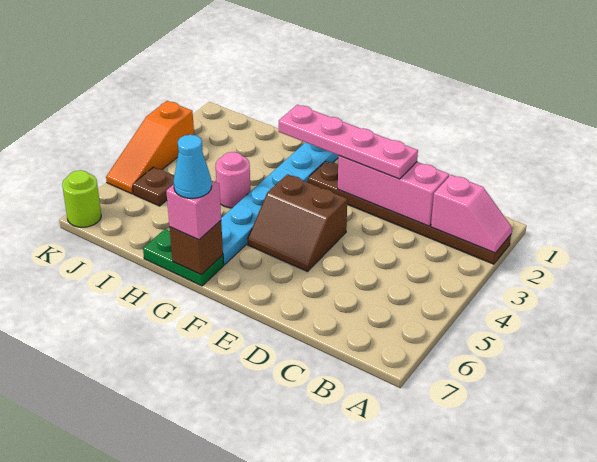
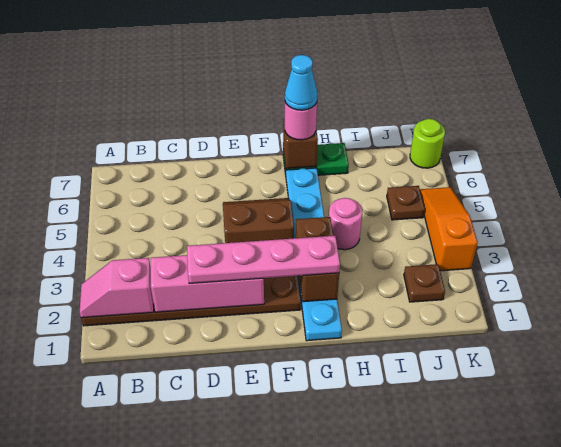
none -> brown brick G2:G3 level 2
pink brick G7 level 3 -> pink round brick G7 level 3
none -> brown plate J2 level 1

